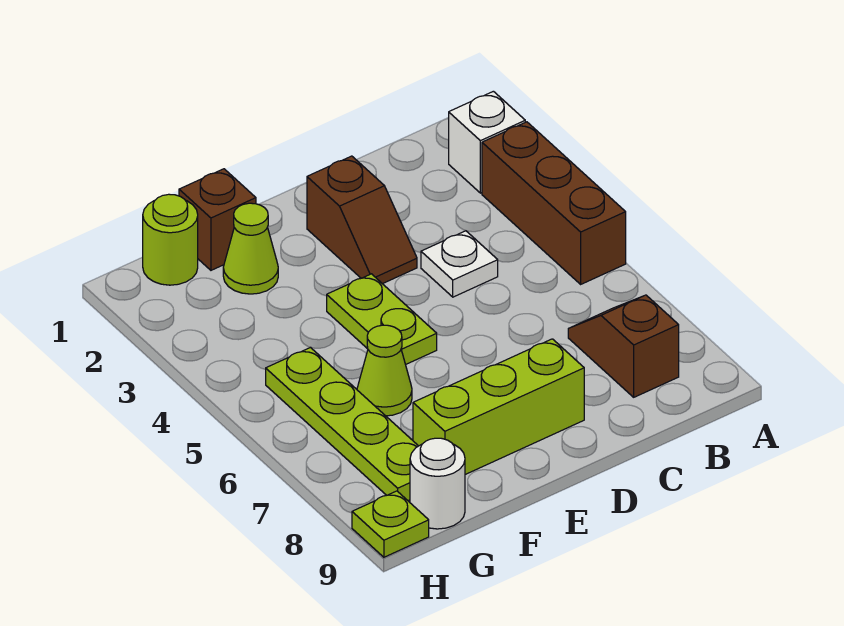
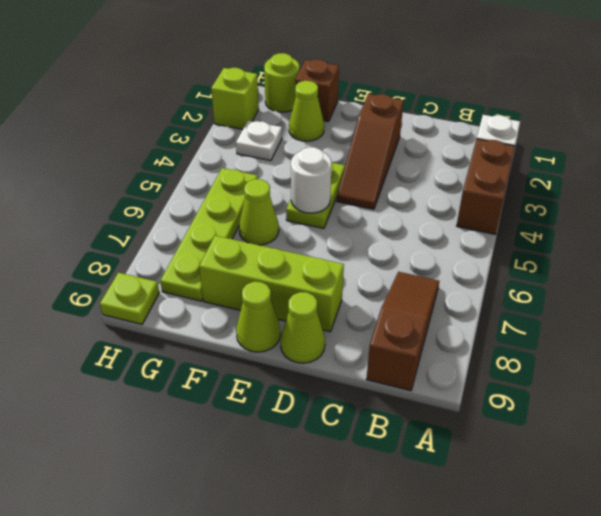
brown brick A3:A5 level 1 -> brown brick A3:A4 level 1
brown slope B7:B8 level 1 top 8 -> brown slope B7:B9 level 1 top 9
white plate C4 level 1 -> white plate G3 level 1
brown slope D2:D3 level 1 top 2 -> brown slope D2:D4 level 1 top 2
none -> lime cone D9 level 1
none -> lime cone E9 level 1
white round brick G9 level 1 -> white round brick E5 level 2
none -> lime brick H2 level 1

